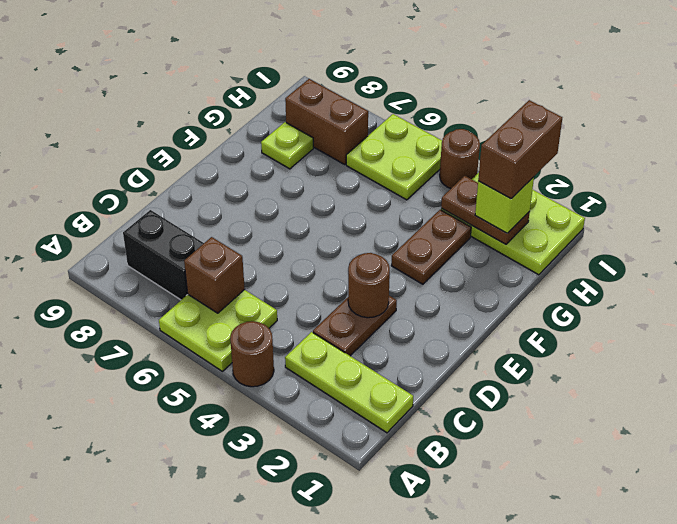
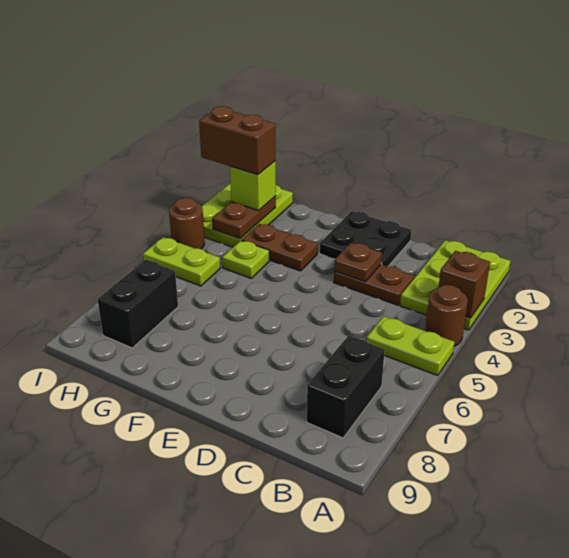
lime plate A5:B6 level 1 -> lime plate A5:B5 level 1
lime plate B1:B3 level 1 -> lime plate A1:B3 level 1
brown brick B6 level 2 -> brown brick A3 level 2
none -> black plate D1:E2 level 1
brown round brick D3 level 2 -> brown plate D3 level 2
lime plate G8 level 1 -> lime plate G4 level 1
lime plate H5:I6 level 1 -> lime plate H5:I5 level 1
brown brick H7:H8 level 1 -> black brick H7:H8 level 1

